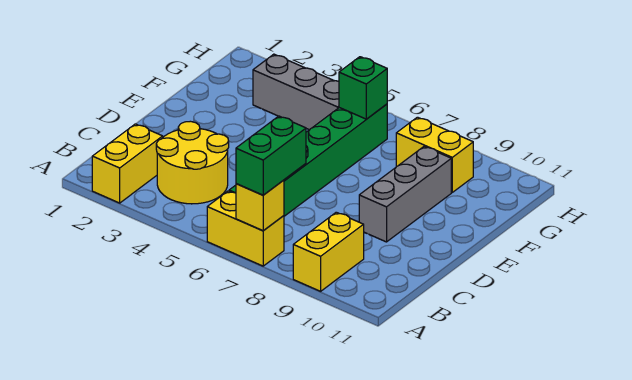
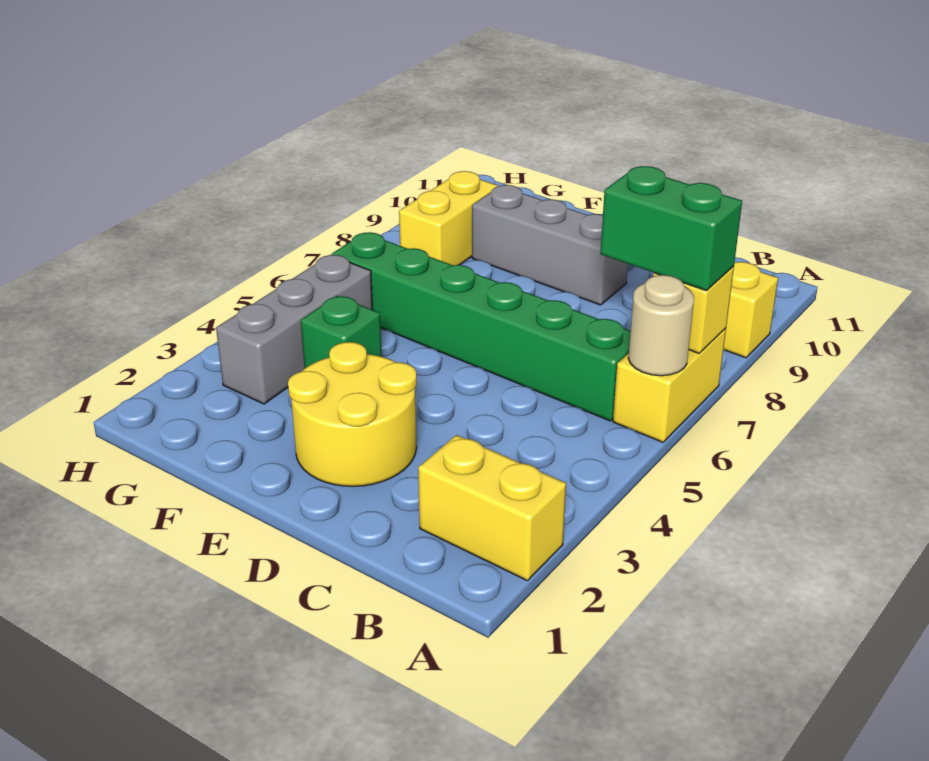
none -> tan round brick A6 level 2
yellow round brick B3:C4 level 1 -> yellow round brick D2:E3 level 1
green brick G6 level 2 -> green brick F4 level 1

